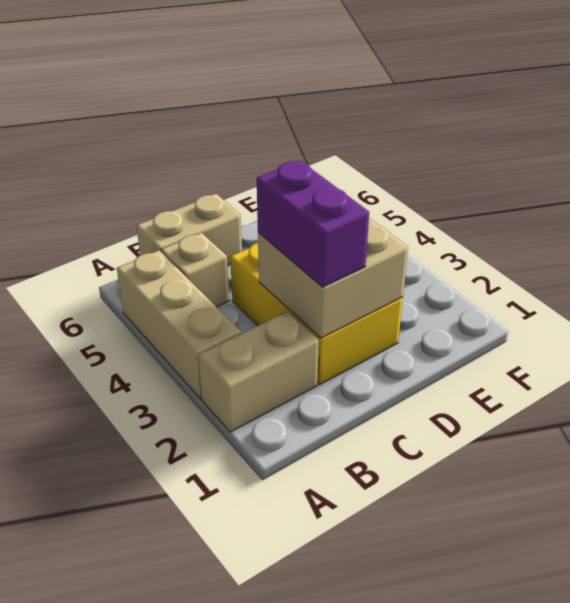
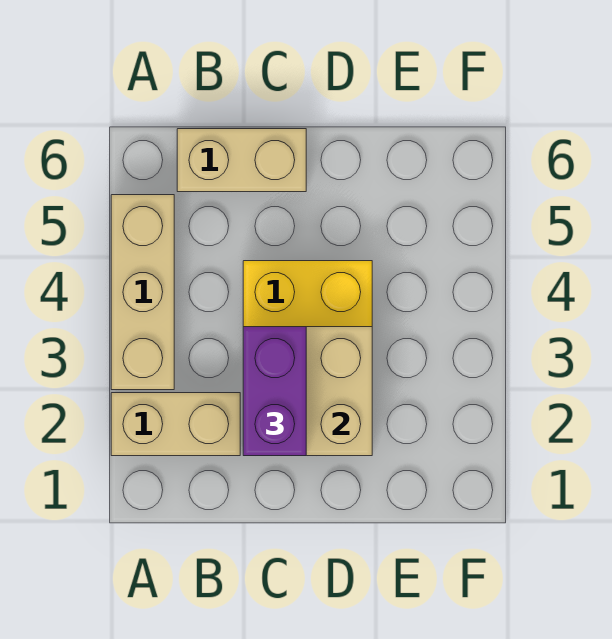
tan brick B5 level 1 -> none

